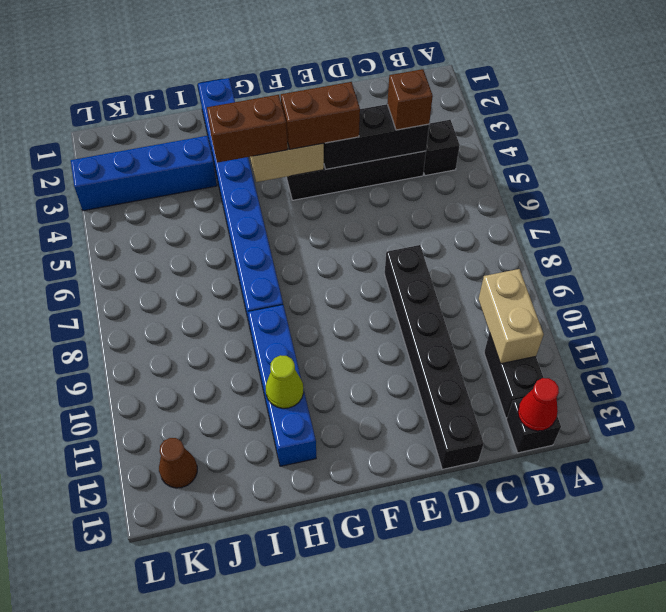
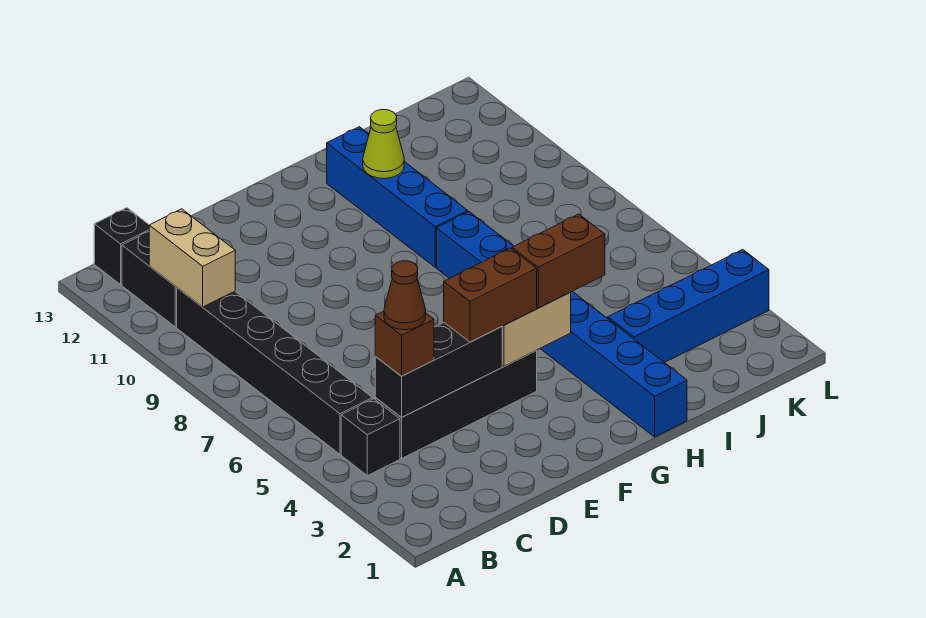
red cone B13 level 2 -> none
black brick D8:D13 level 1 -> black brick B5:B10 level 1
brown cone K12 level 1 -> brown cone C4 level 4

